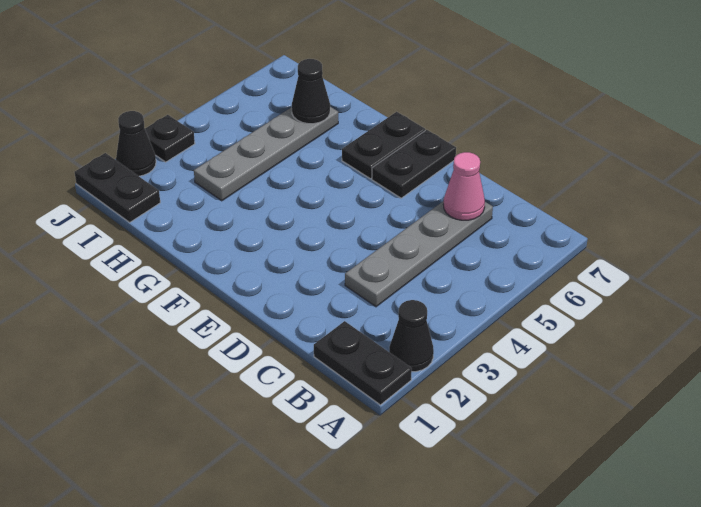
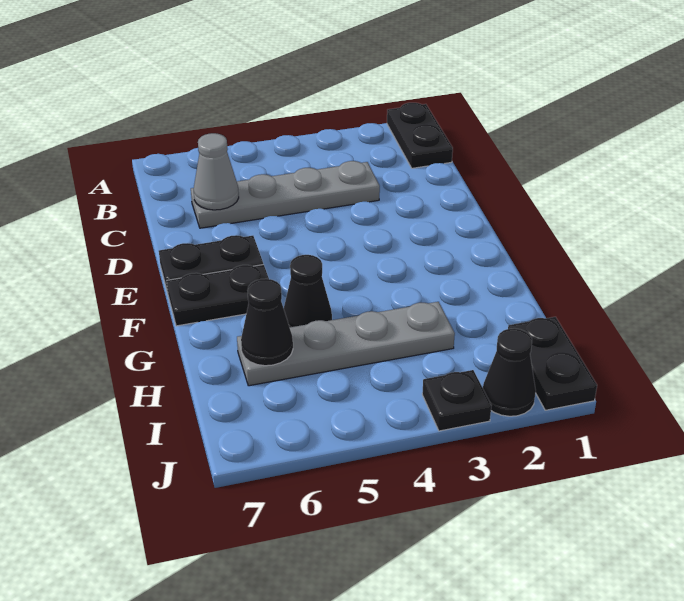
black cone A2 level 1 -> black cone G5 level 1
pink cone C6 level 2 -> grey cone C6 level 2

